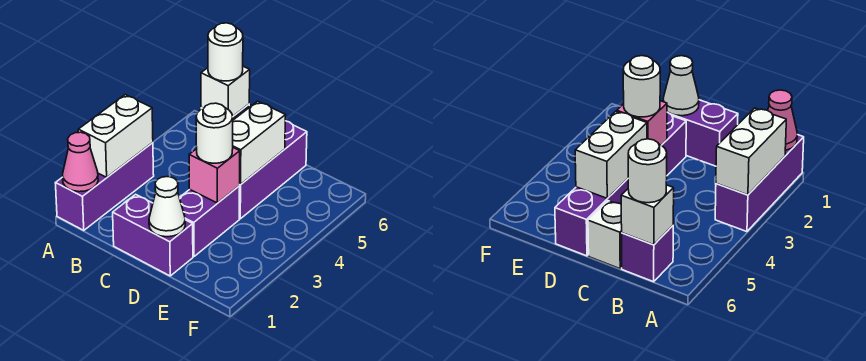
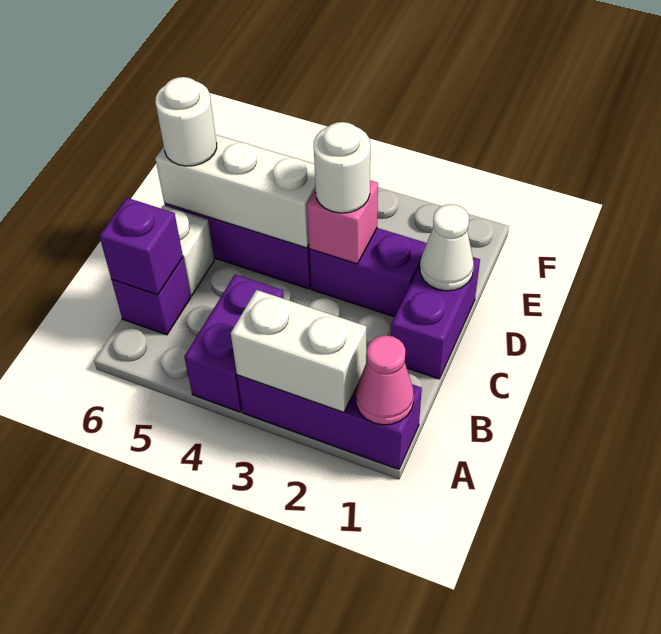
none -> purple brick A4:B4 level 1
white brick B6 level 2 -> purple brick B6 level 2
white round brick B6 level 3 -> white round brick D6 level 3
white brick D4:D5 level 2 -> white brick D4:D6 level 2

